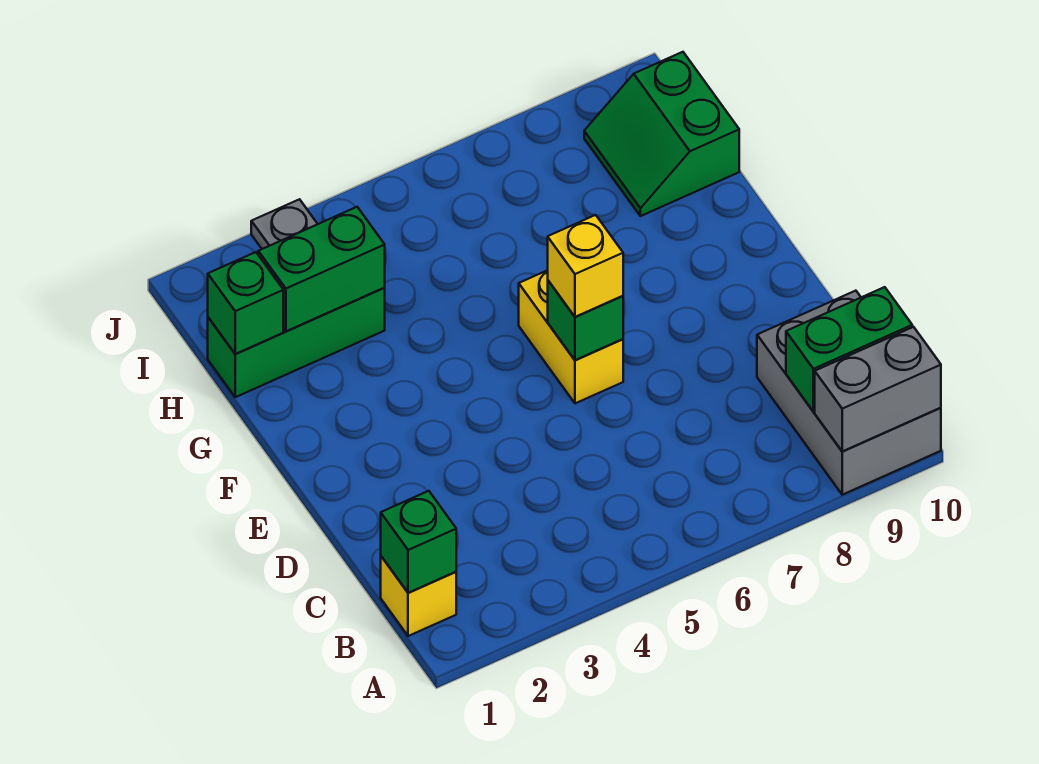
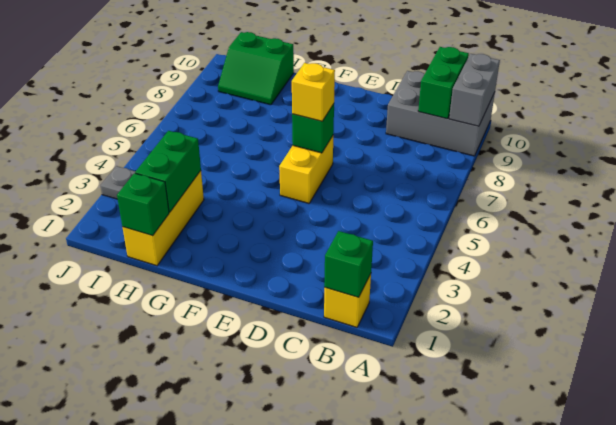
yellow brick E6:F6 level 1 -> yellow brick E5:E6 level 1
green brick H1:H3 level 1 -> yellow brick H1:H3 level 1

